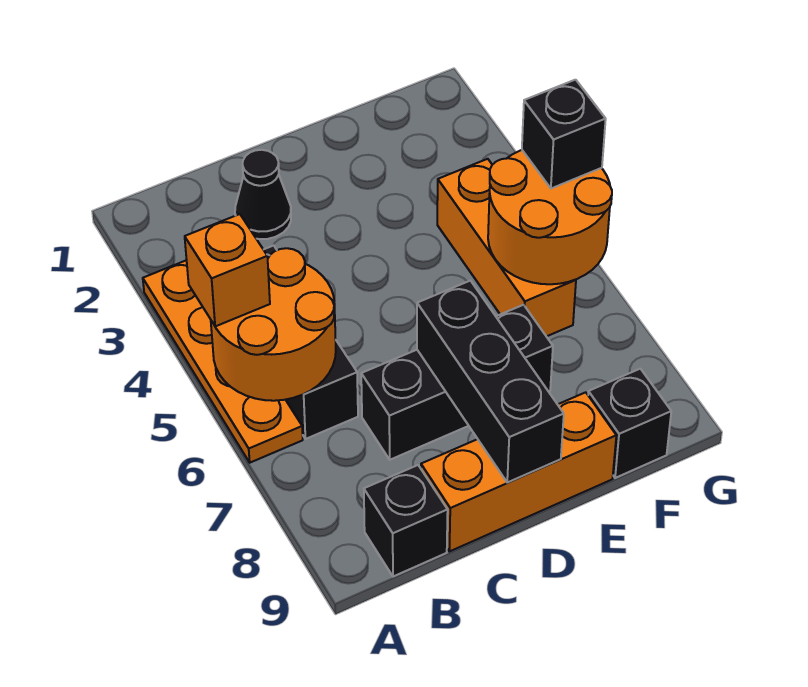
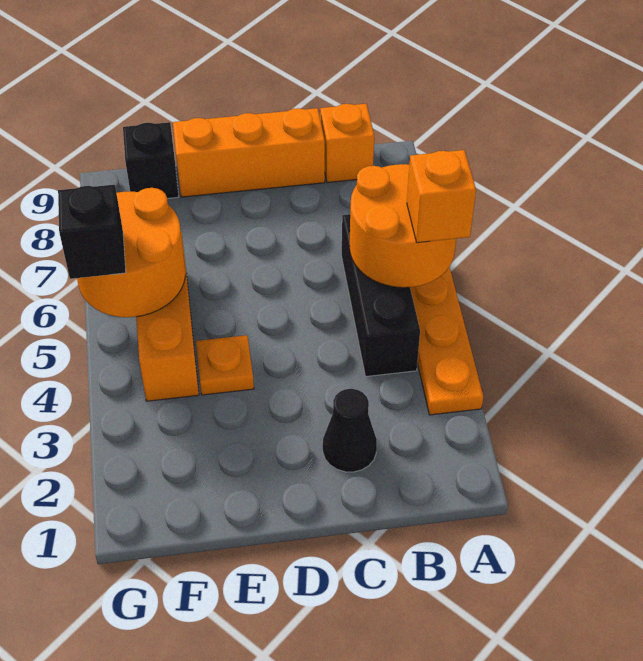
black brick B9 level 1 -> orange brick B9 level 1
black brick C7:E7 level 1 -> none
black brick D7:D9 level 2 -> none
none -> orange plate E4 level 1

